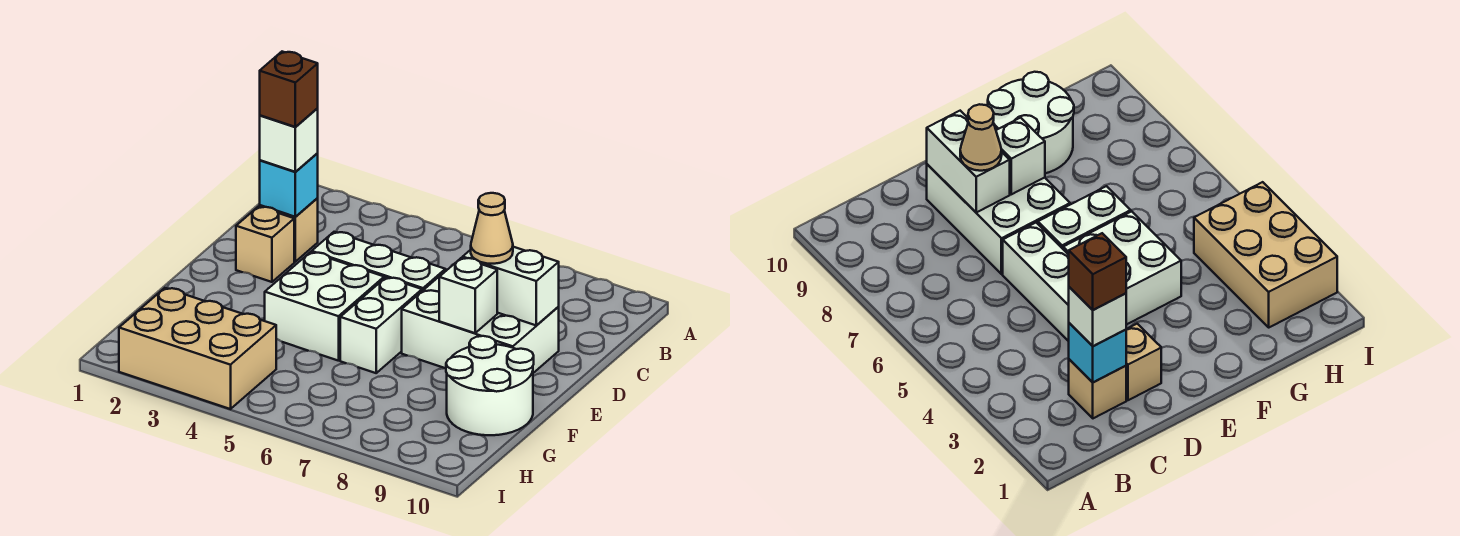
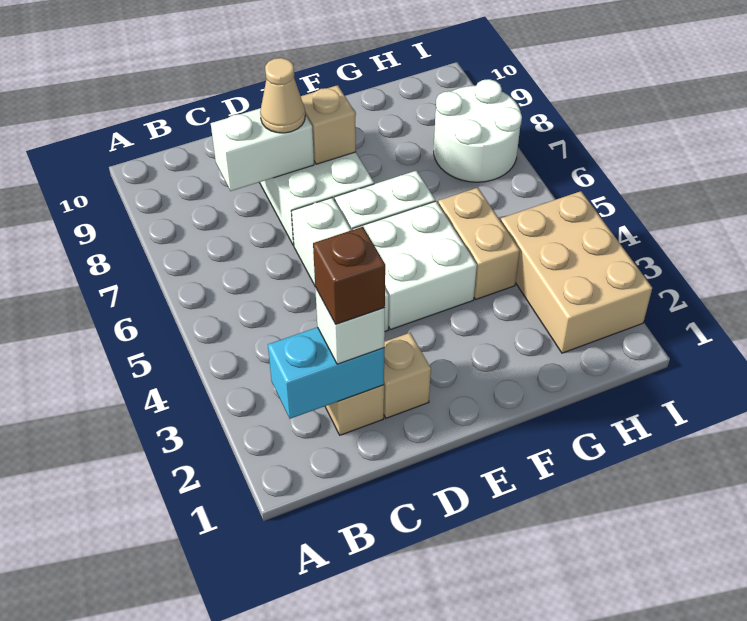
cyan brick C2 level 2 -> cyan brick B2:C2 level 2
white brick D8:D9 level 2 -> white brick C8:D8 level 2
white brick E8 level 2 -> tan brick E8 level 2
white round brick F9:G10 level 1 -> white round brick H7:I8 level 1
none -> tan brick G4:G5 level 1

